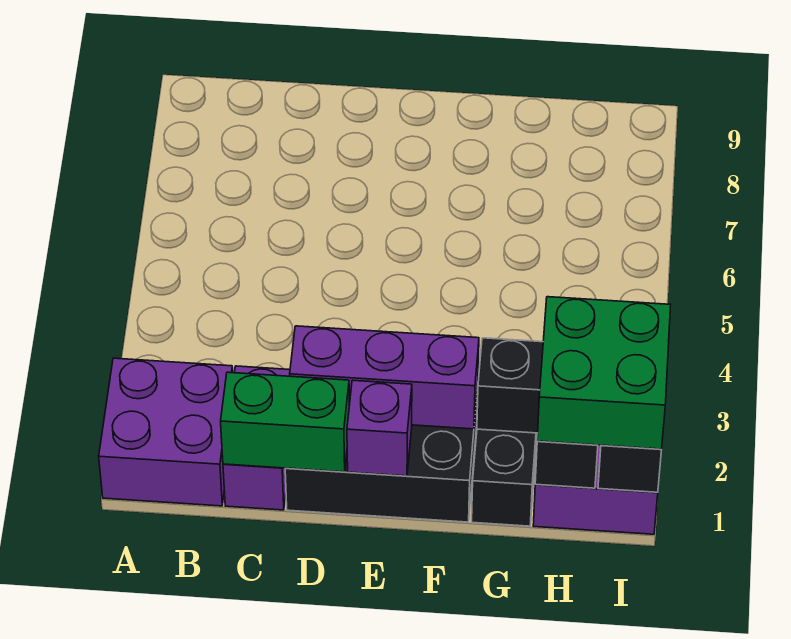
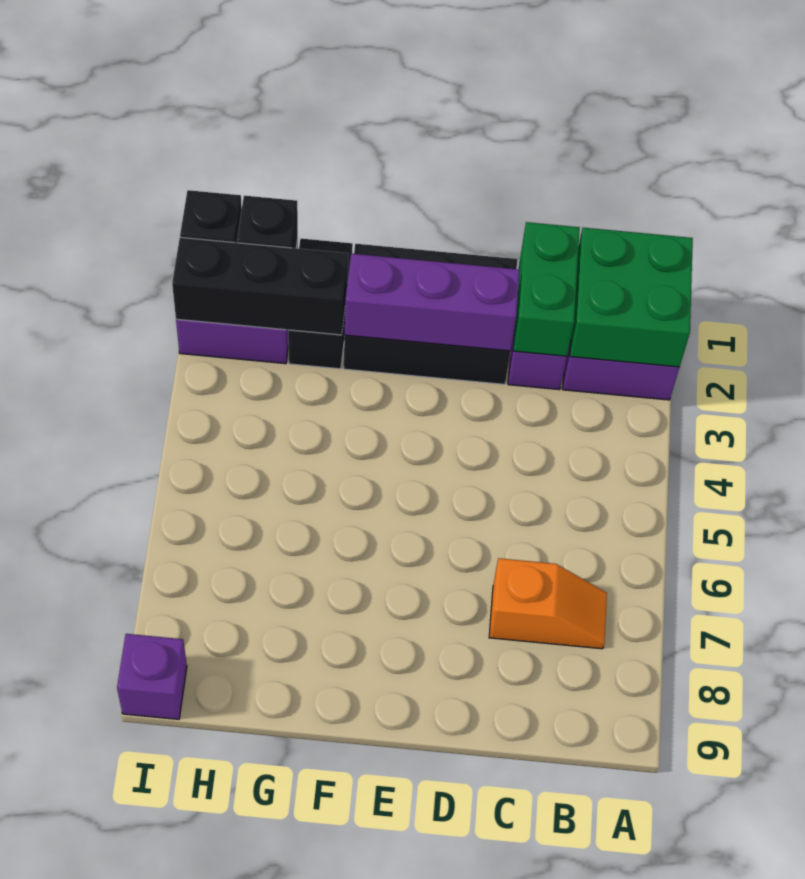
none -> orange slope B7:C7 level 1 top C
green brick C1:D1 level 2 -> green brick C1:C2 level 2
purple brick E1 level 2 -> purple brick I9 level 1
green brick H1:I2 level 3 -> green brick A1:B2 level 2

